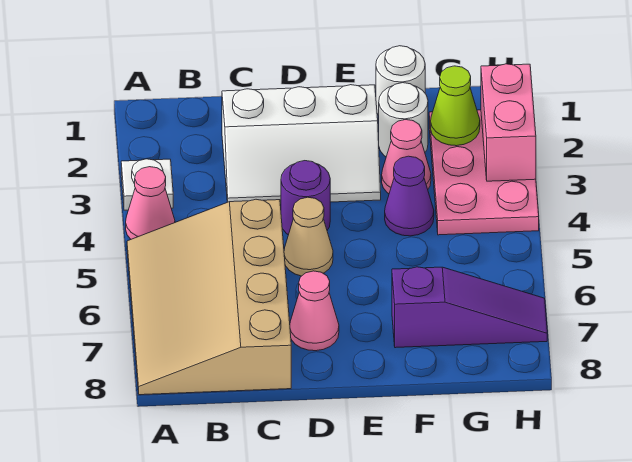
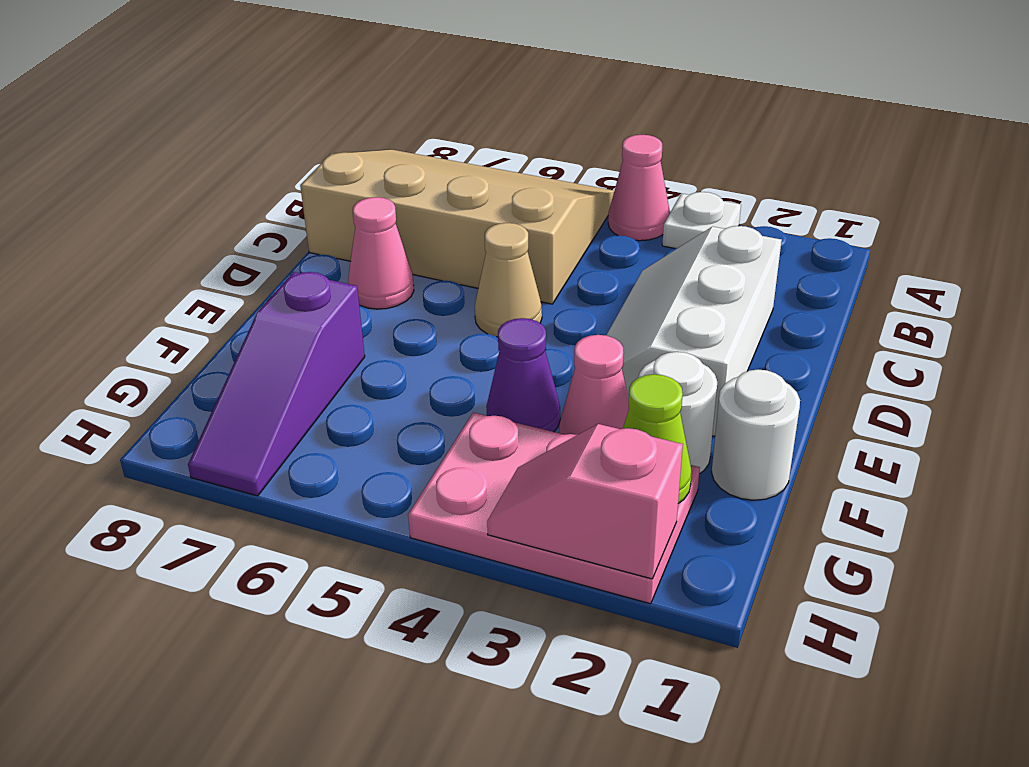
purple round brick D4 level 1 -> none
pink brick H2:H3 level 2 -> pink slope H2:H3 level 2 top 2

